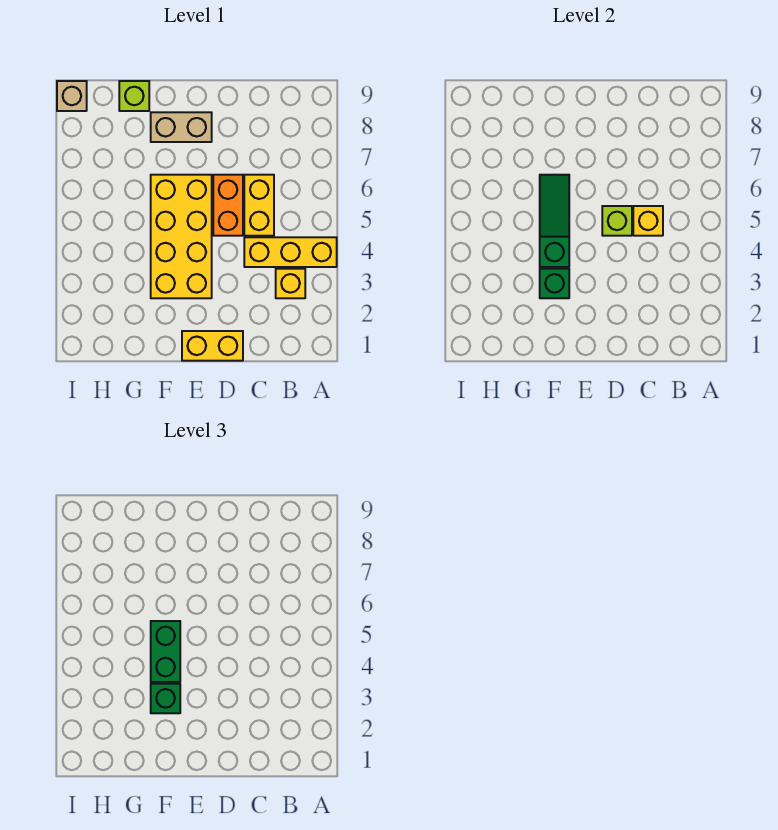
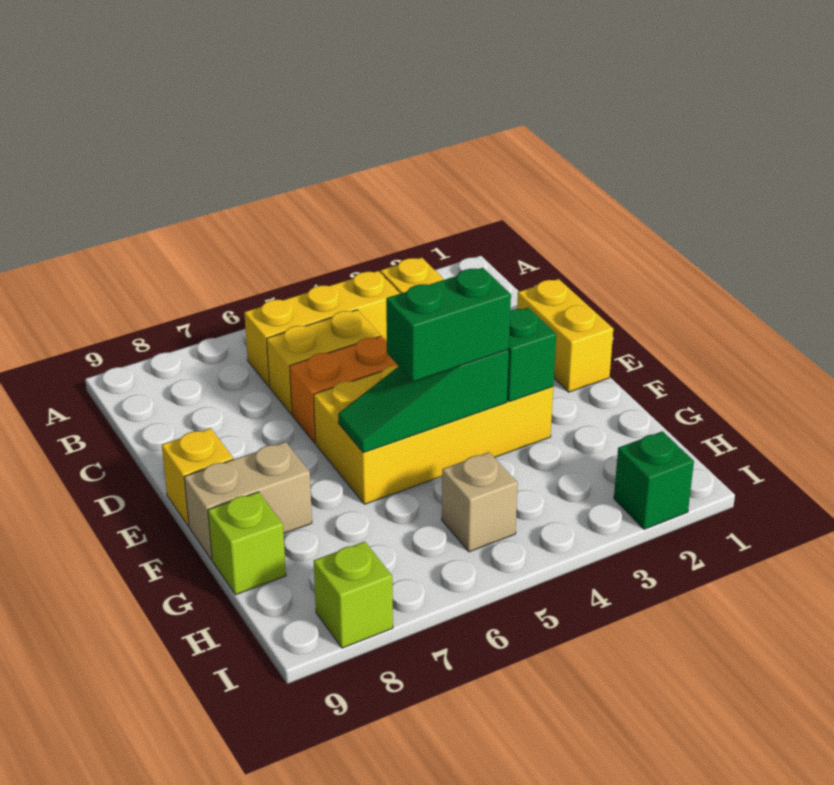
yellow brick A4:C4 level 1 -> yellow brick B4:B6 level 1
yellow brick C5 level 2 -> yellow brick E9 level 1
lime brick D5 level 2 -> lime brick I8 level 1
tan brick E8:F8 level 1 -> tan brick F8:F9 level 1
green brick F3 level 3 -> green brick I2 level 1
tan brick I9 level 1 -> tan brick H5 level 1

